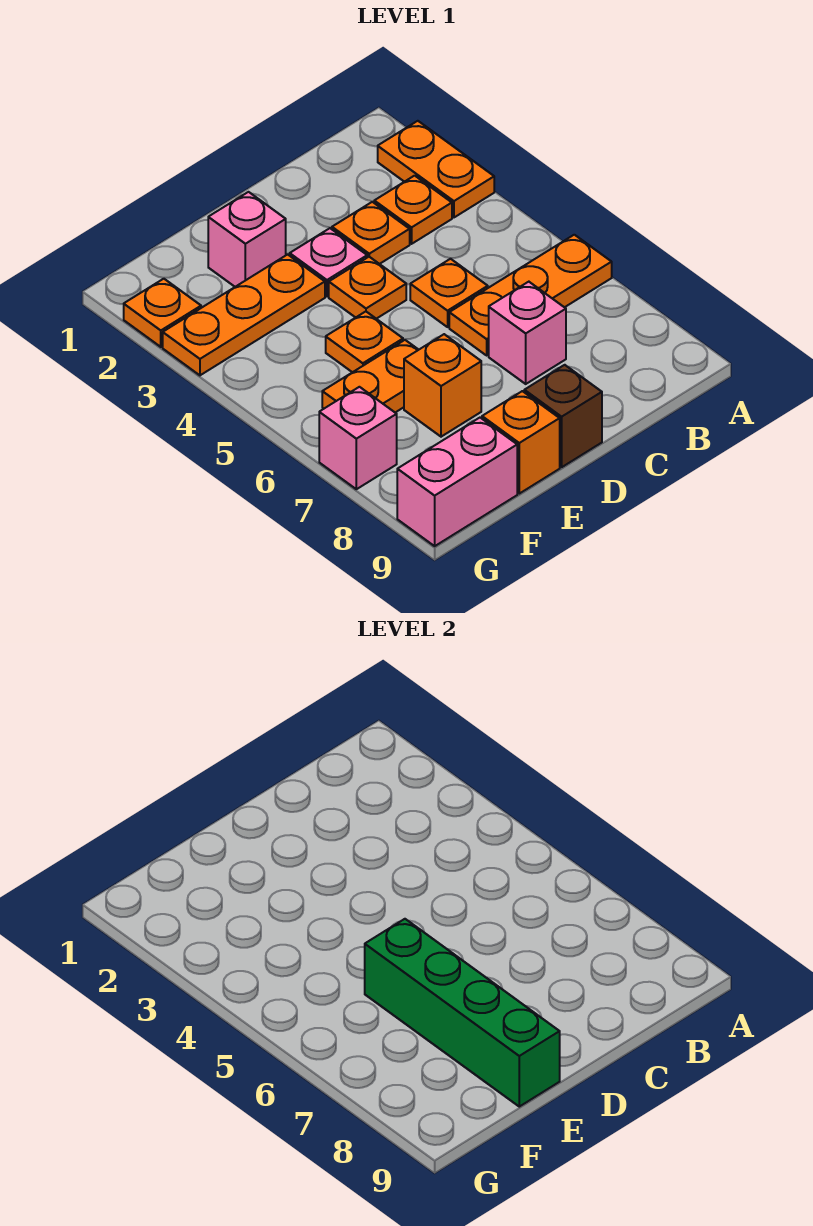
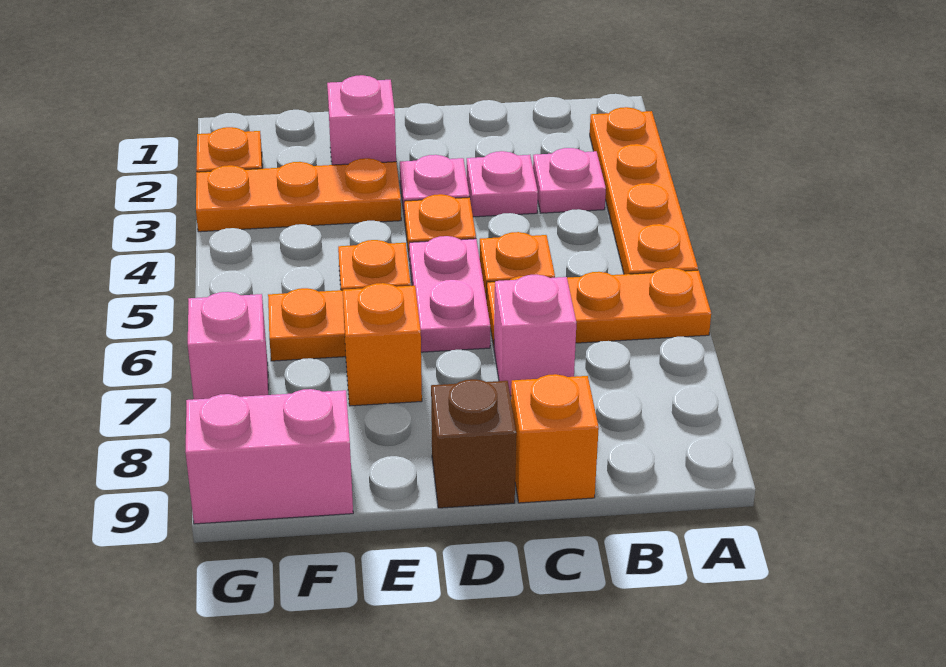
orange plate A2:A3 level 1 -> orange plate A2:A5 level 1
orange plate B3 level 1 -> pink plate B3 level 1
orange plate C3 level 1 -> pink plate C3 level 1
none -> pink plate D5:D6 level 1
green brick E6:E9 level 2 -> none
orange brick E9 level 1 -> orange brick C9 level 1

